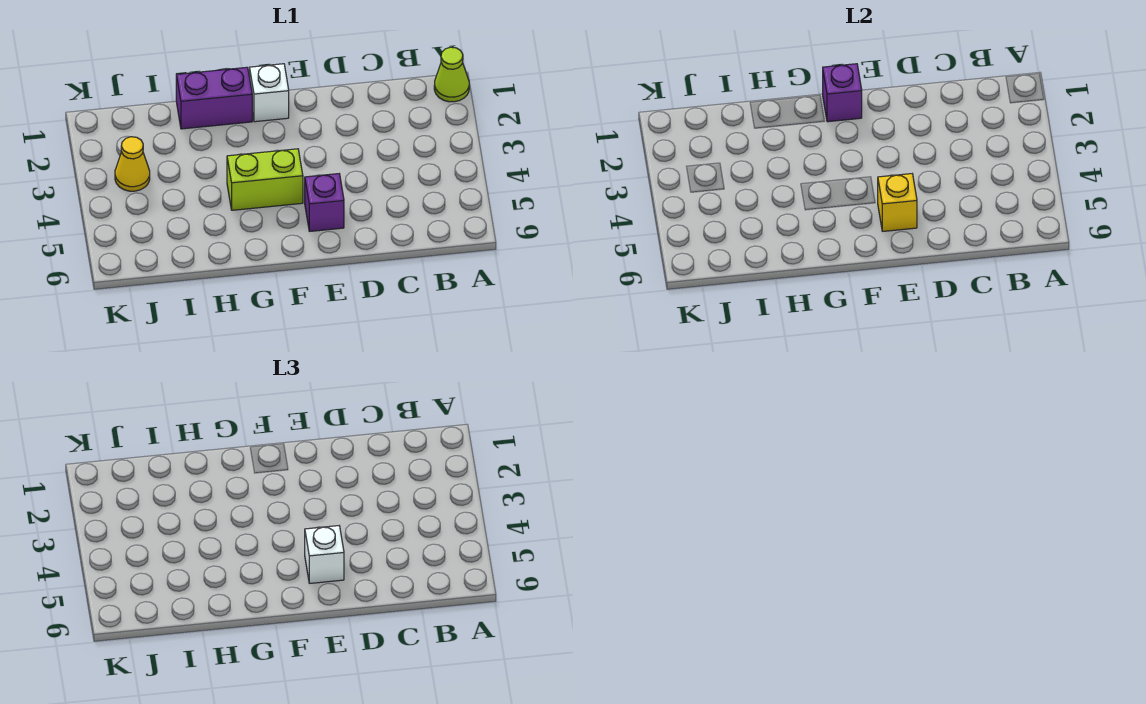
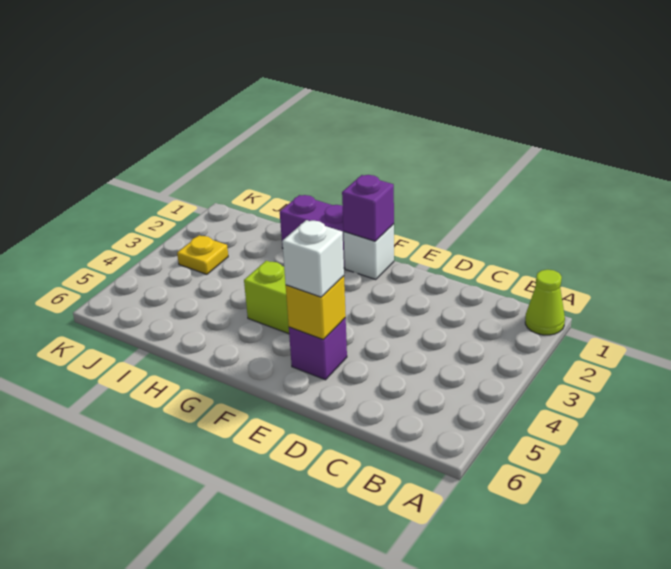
yellow cone J3 level 1 -> yellow plate J3 level 1

